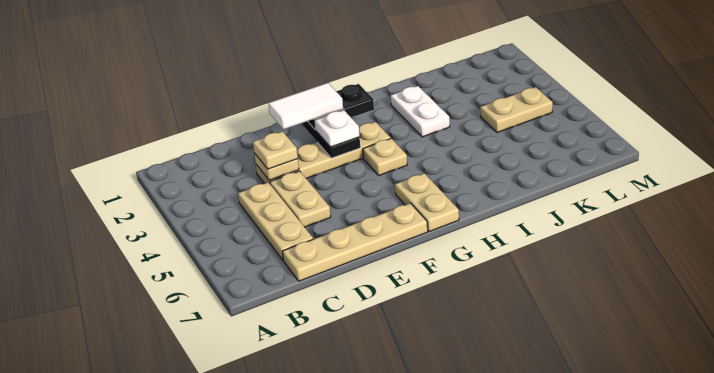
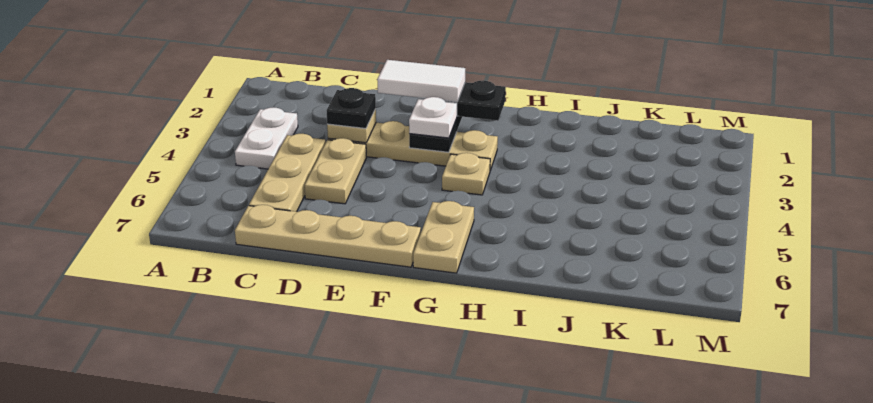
tan plate D3 level 3 -> black plate D3 level 3
white plate I2:I3 level 1 -> white plate B3:B4 level 1
tan plate K4:L4 level 1 -> none

